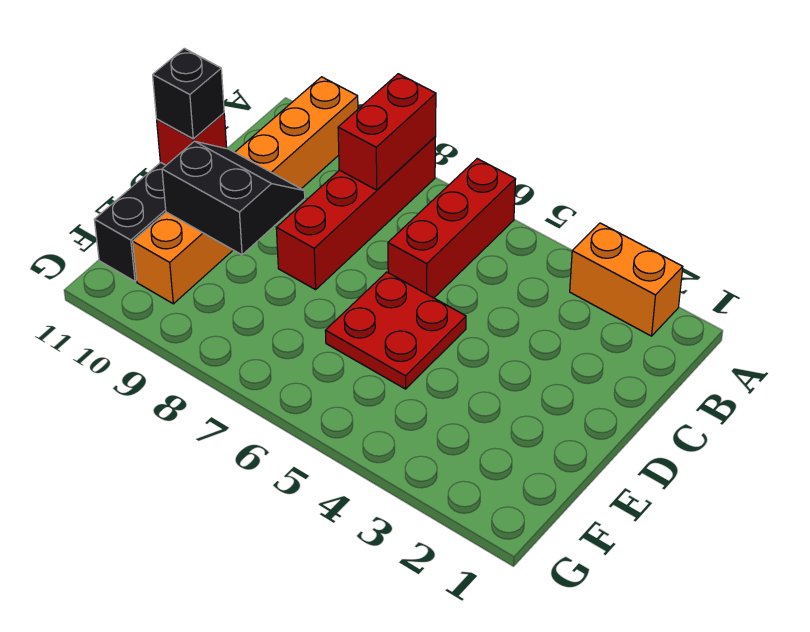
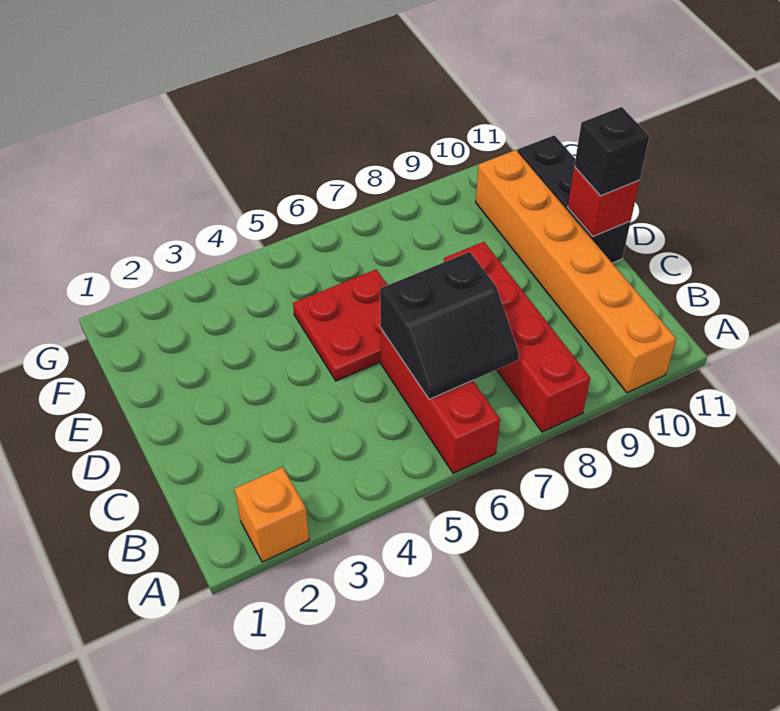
orange brick A2:A3 level 1 -> orange brick A2 level 1
red brick A8:B8 level 2 -> none
black slope D9:E10 level 2 top E -> black slope B6:C7 level 2 top C

